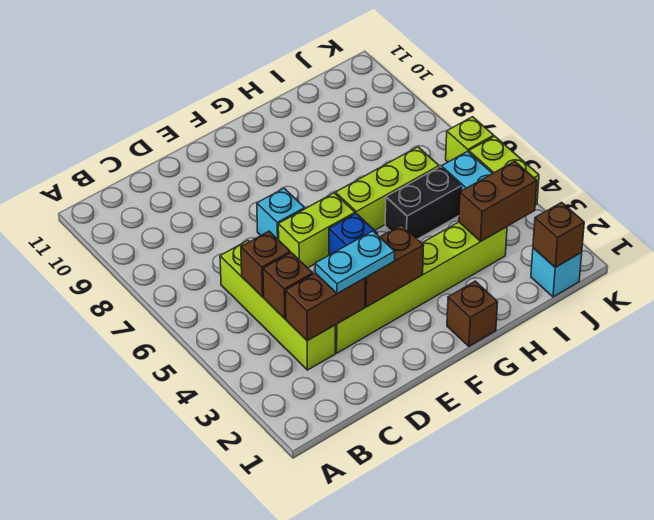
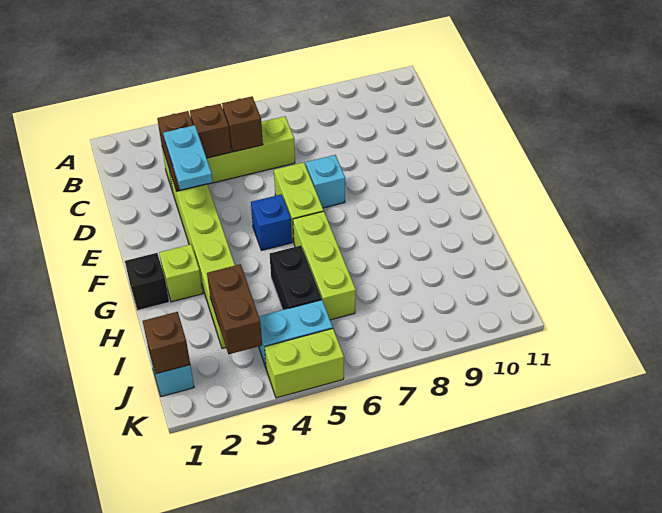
brown brick E3:F3 level 2 -> none
brown brick G1 level 1 -> black brick G1 level 1
lime brick K6 level 1 -> lime brick G2 level 1

